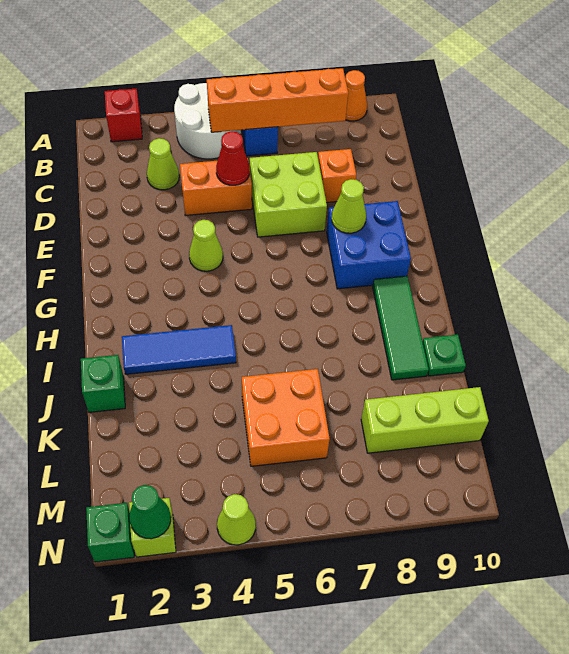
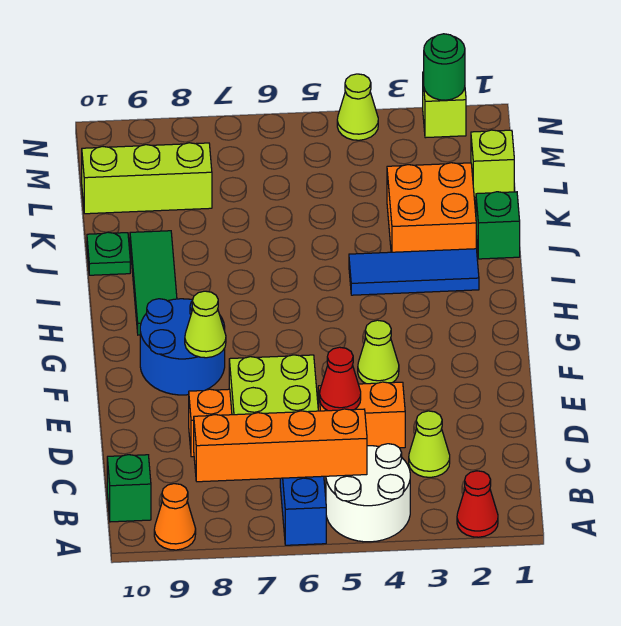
red brick A2 level 1 -> red cone A2 level 1
blue brick F8:G9 level 1 -> blue round brick F8:G9 level 1
orange brick K5:L6 level 1 -> orange brick J2:K3 level 1
none -> lime brick L1 level 1
green brick N1 level 1 -> green brick B10 level 1
green cone N2 level 2 -> green round brick N2 level 2

